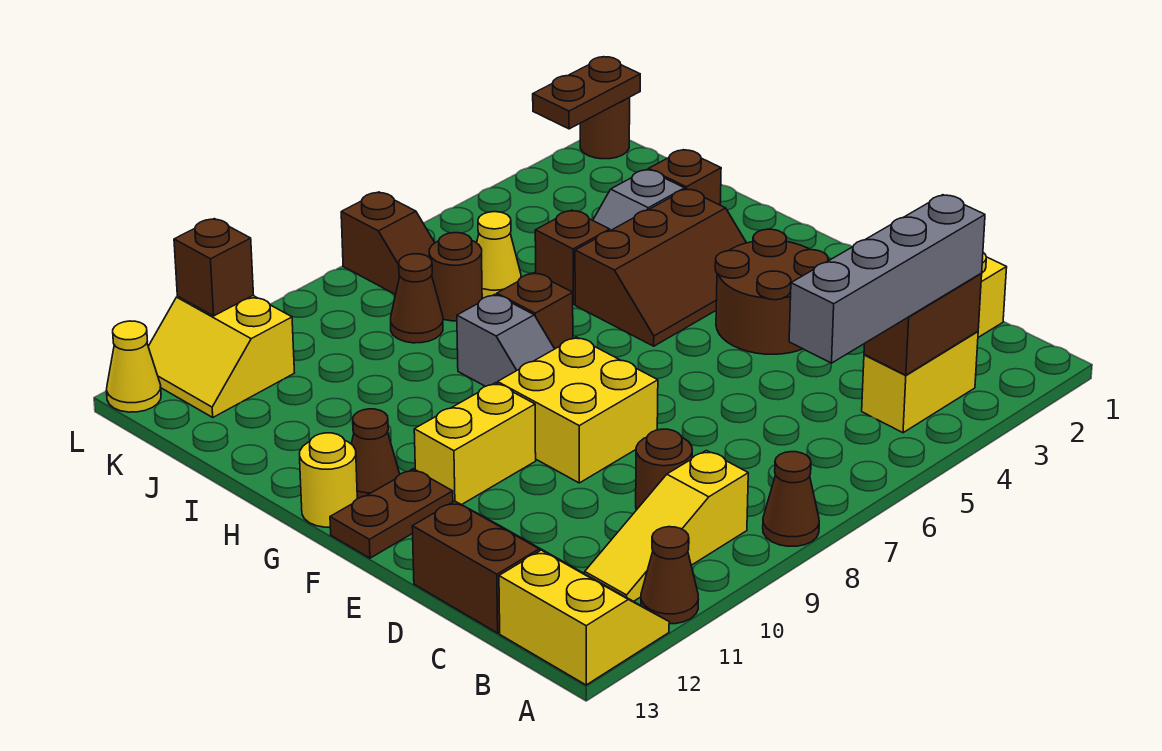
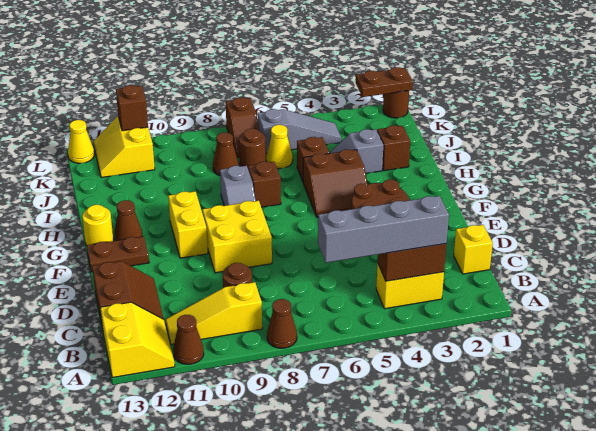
yellow brick F10:F11 level 1 -> yellow brick F10:G10 level 1
brown slope G3:H5 level 1 top H -> brown slope G4:H5 level 1 top H
none -> grey slope K4:K6 level 1 top 6

